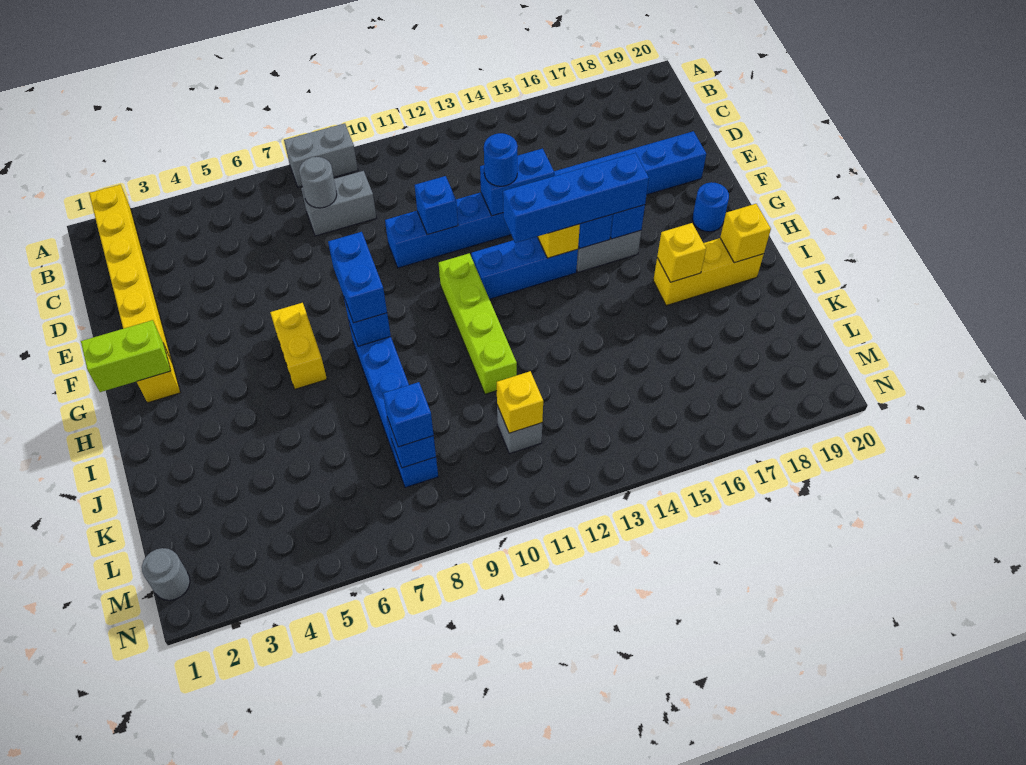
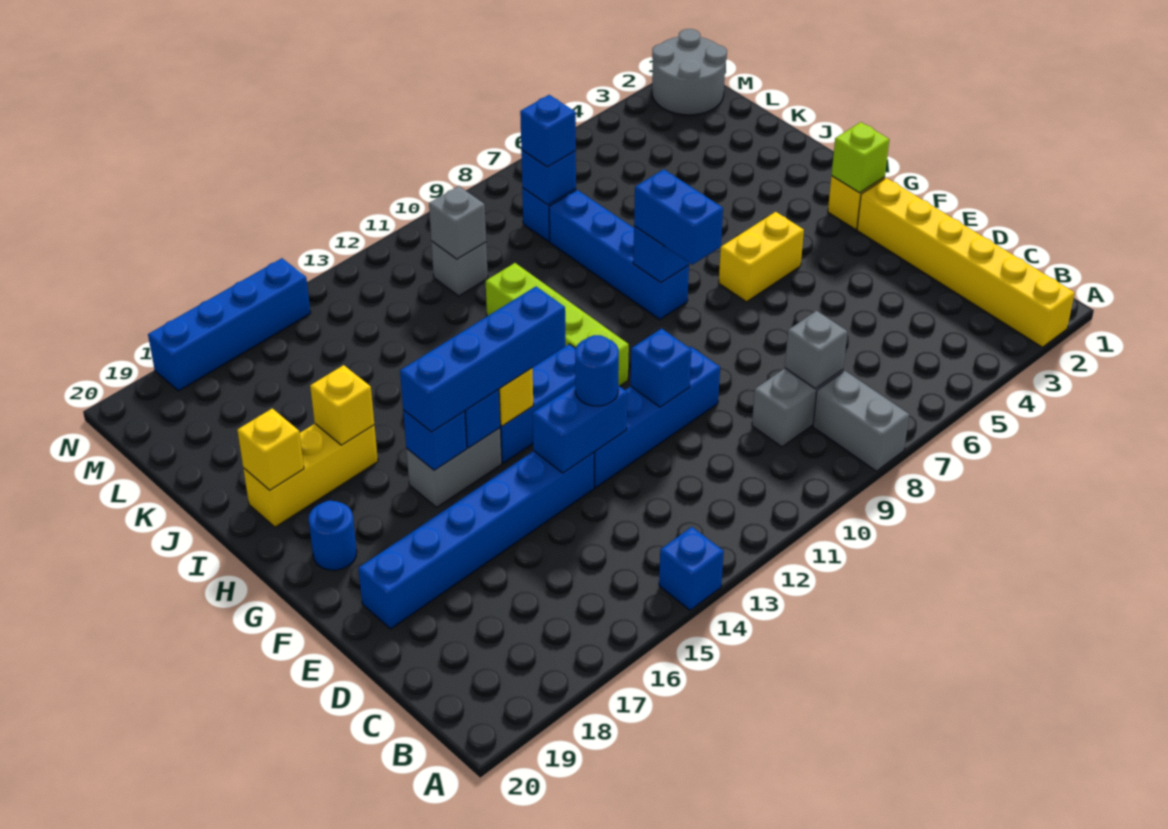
grey brick A8:A9 level 1 -> grey brick A8:B8 level 1
none -> blue brick A14 level 1
grey round brick C8 level 2 -> grey brick C8 level 2
lime brick G1:G2 level 2 -> lime brick G2 level 2
yellow brick G6:H6 level 1 -> yellow brick G5:G6 level 1
yellow brick L11 level 2 -> grey brick L11 level 2
grey round brick M1 level 1 -> grey round brick M1:N2 level 1
none -> blue brick N15:N18 level 1

